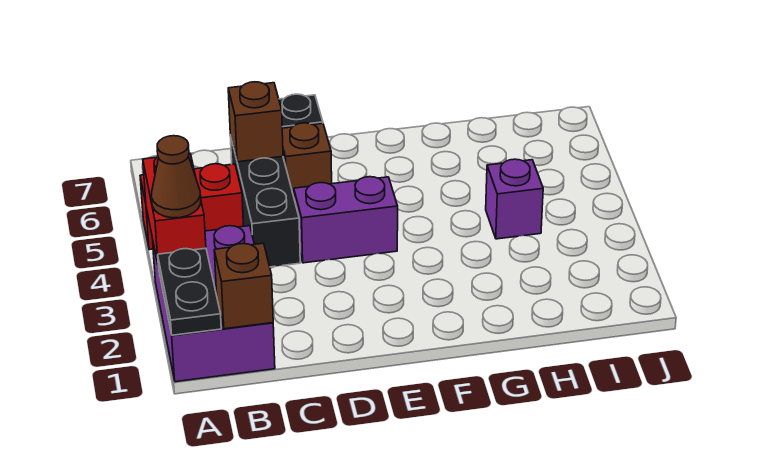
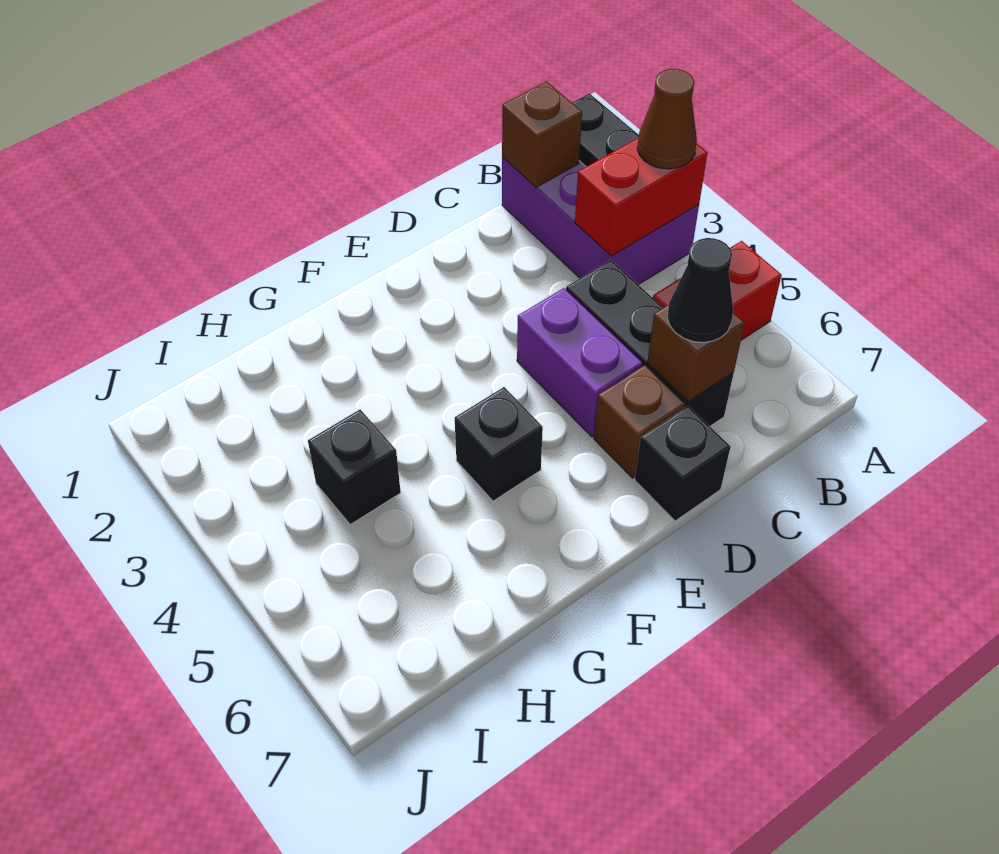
red brick A3:A4 level 2 -> red brick A3:B3 level 2
none -> black cone C6 level 3
purple brick D4:E4 level 1 -> purple brick D4:D5 level 1
none -> black brick F5 level 1
purple brick H4 level 1 -> black brick H4 level 1

